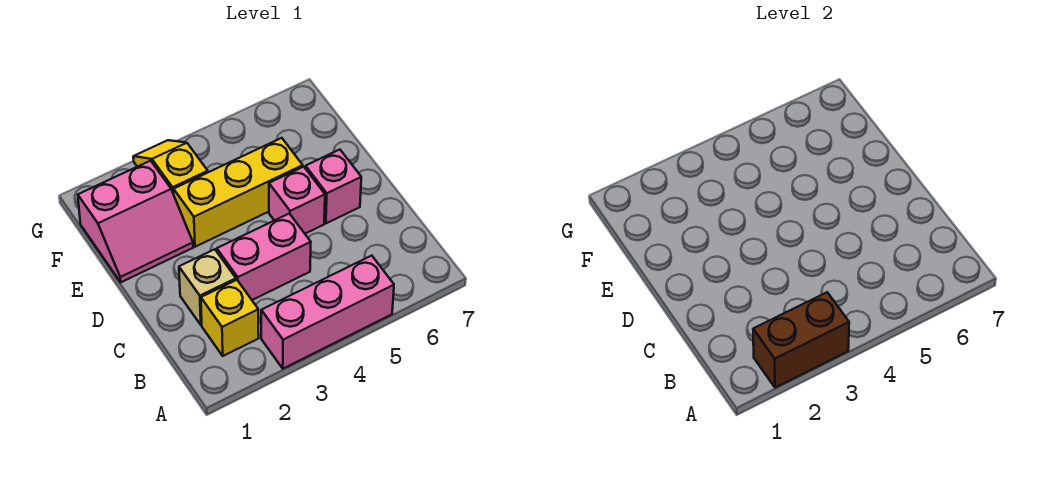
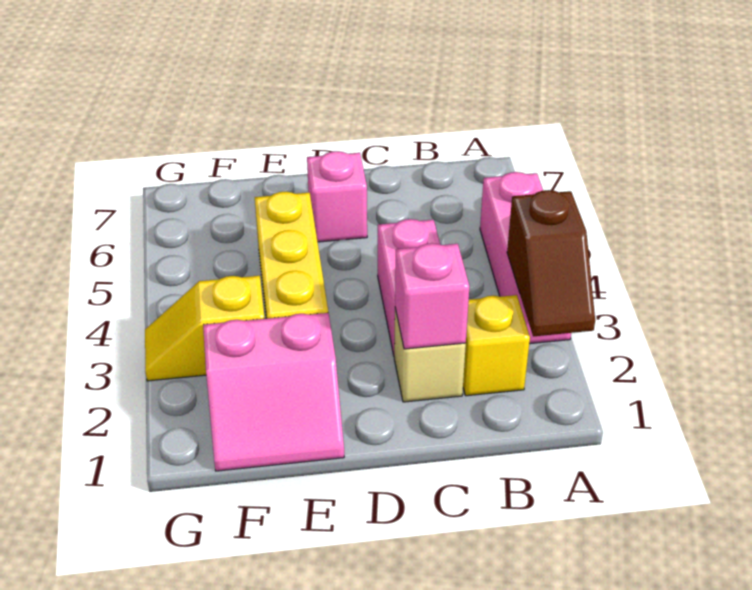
brown brick A2:A3 level 2 -> brown slope A2:A3 level 2 top 3
pink brick D5 level 1 -> pink brick C2 level 2
pink slope E1:F2 level 1 top F -> pink slope E1:F2 level 1 top 2

